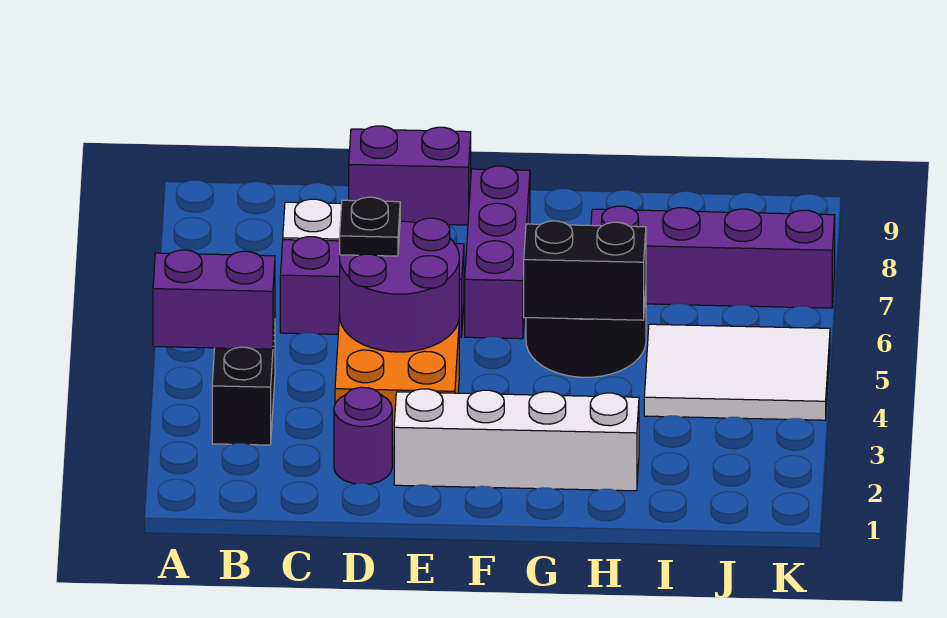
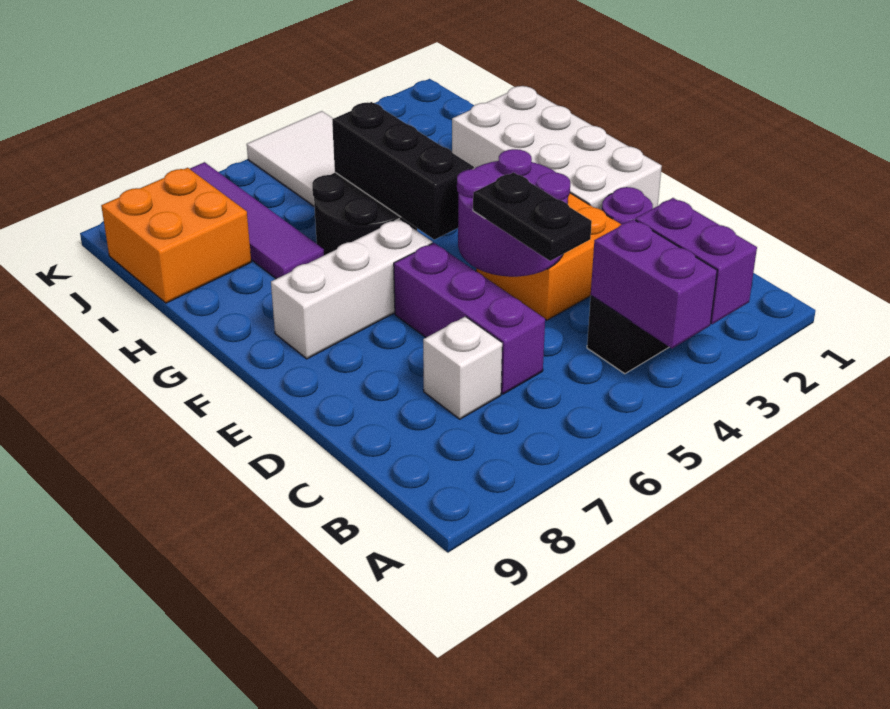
black plate D5 level 3 -> black plate C5:D5 level 3
purple brick D9:E9 level 1 -> purple brick A3:B3 level 2
white brick E2:H2 level 1 -> white brick E1:H2 level 1
purple brick F6:F8 level 1 -> white brick F6:F8 level 1
black brick G5:H5 level 2 -> black brick F5:H5 level 2
purple brick H7:K7 level 1 -> purple tile H7:K7 level 1
none -> orange brick I8:J9 level 1

